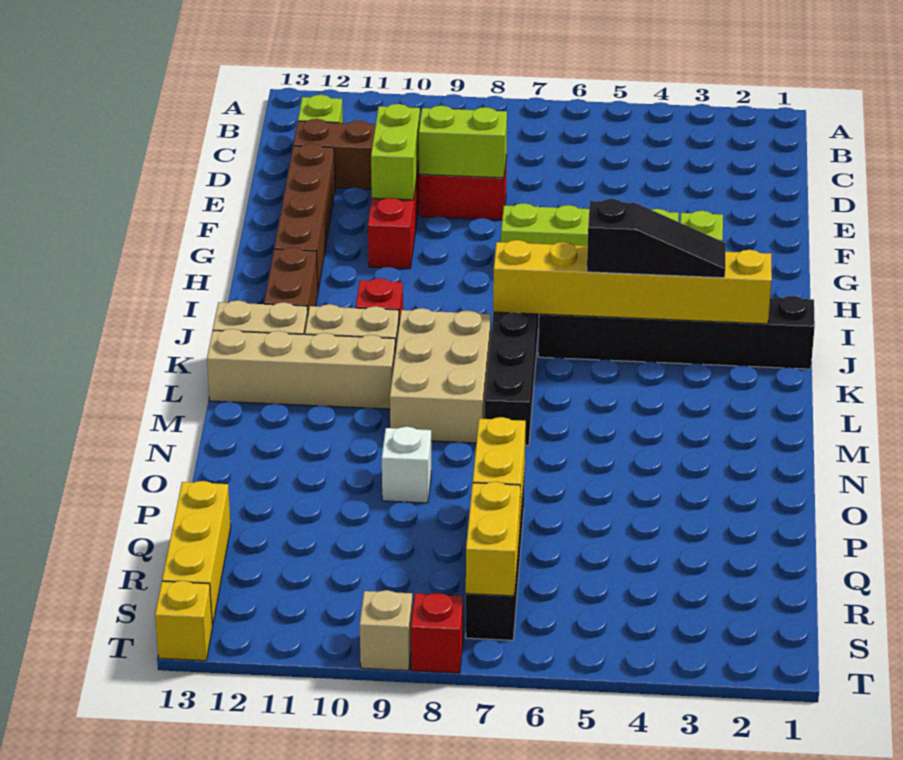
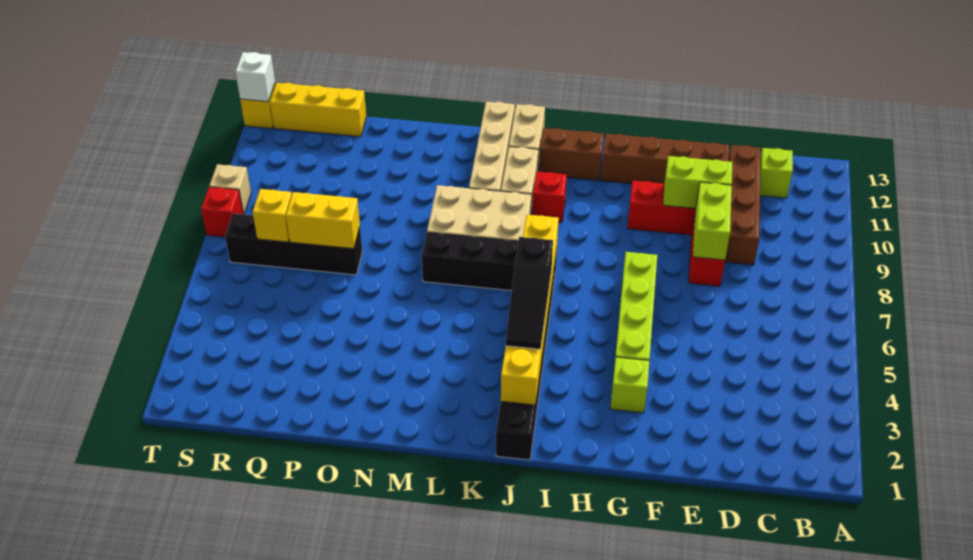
white brick O9 level 1 -> white brick T13 level 2
yellow brick R7:S7 level 2 -> yellow brick R7 level 2

